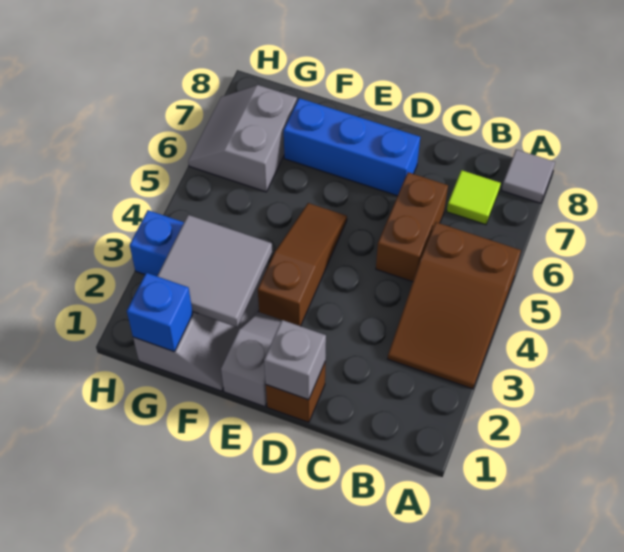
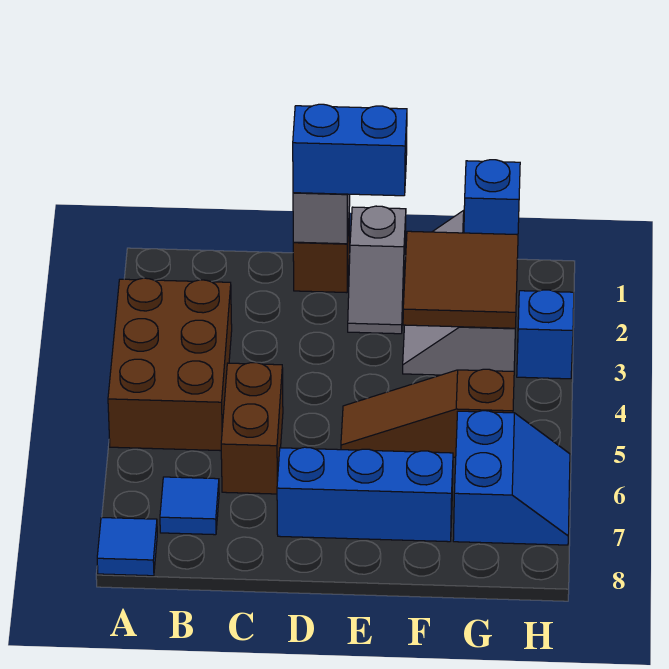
brown slope A3:B5 level 1 top 5 -> brown brick A3:B5 level 1
grey tile A8 level 1 -> blue tile A8 level 1
lime tile B7 level 1 -> blue tile B7 level 1
none -> blue brick D1:E1 level 3
brown slope E3:E5 level 1 top 3 -> brown slope E5:G5 level 1 top G
grey tile F2:G3 level 2 -> brown tile F2:G3 level 2
grey slope G6:H7 level 1 top G -> blue slope G6:H7 level 1 top G

